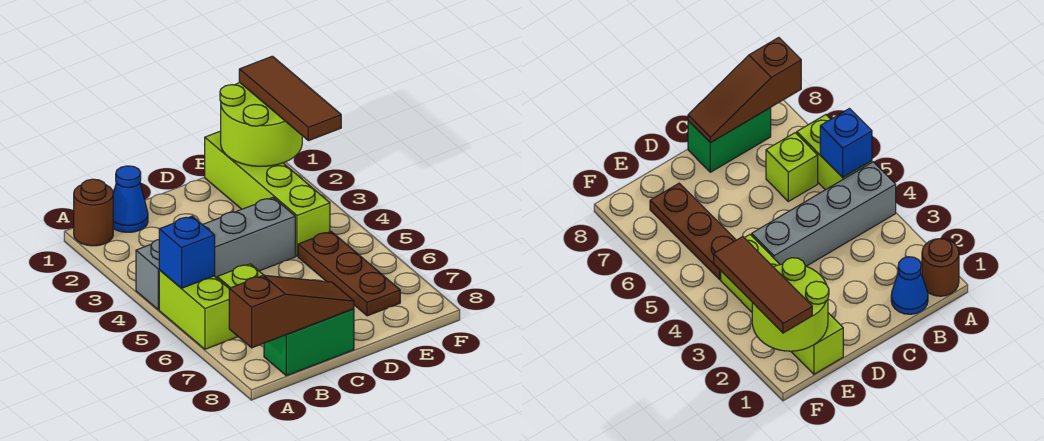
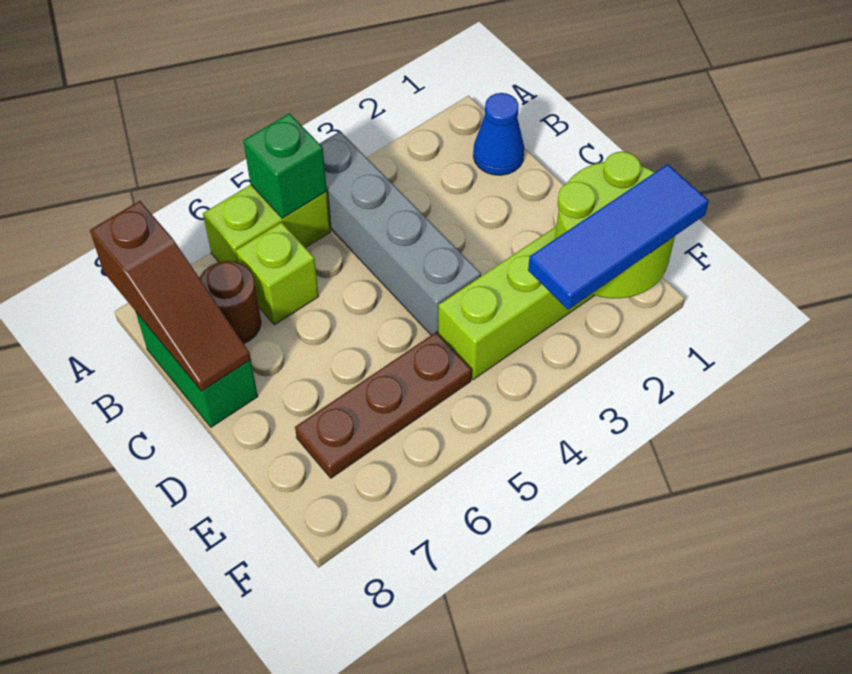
brown round brick A1 level 1 -> brown round brick B7 level 1
blue brick A5 level 2 -> green brick A5 level 2
brown tile F1:F3 level 3 -> blue tile F1:F3 level 3

